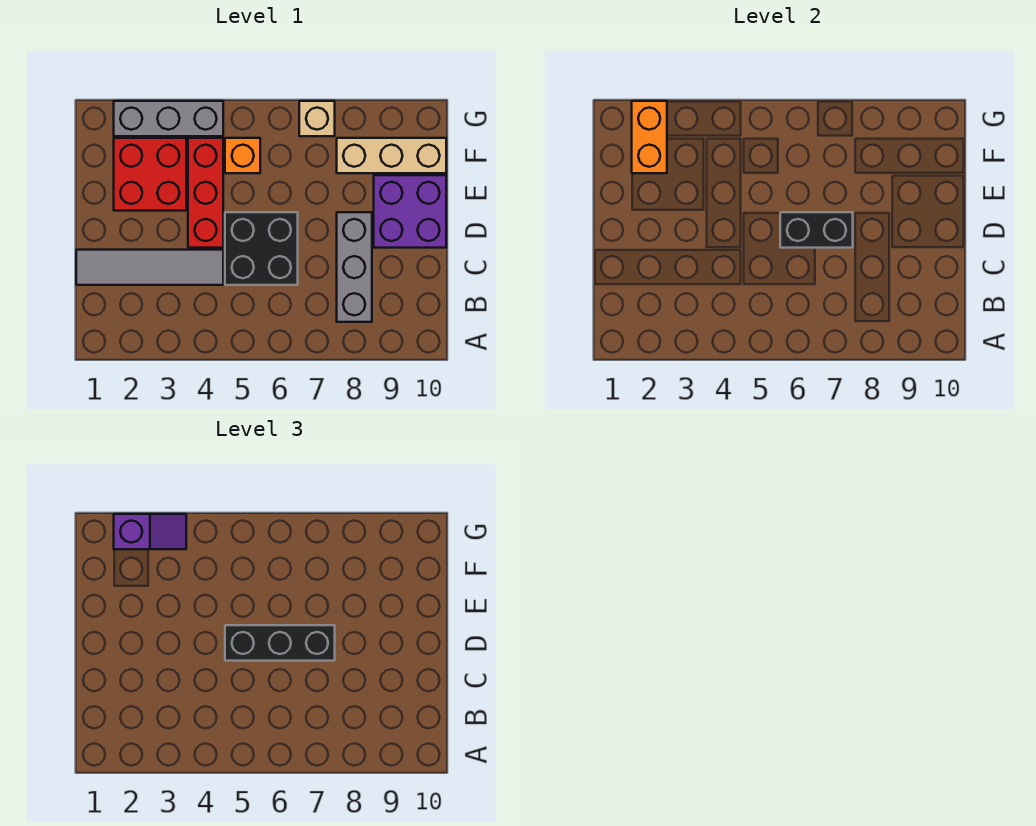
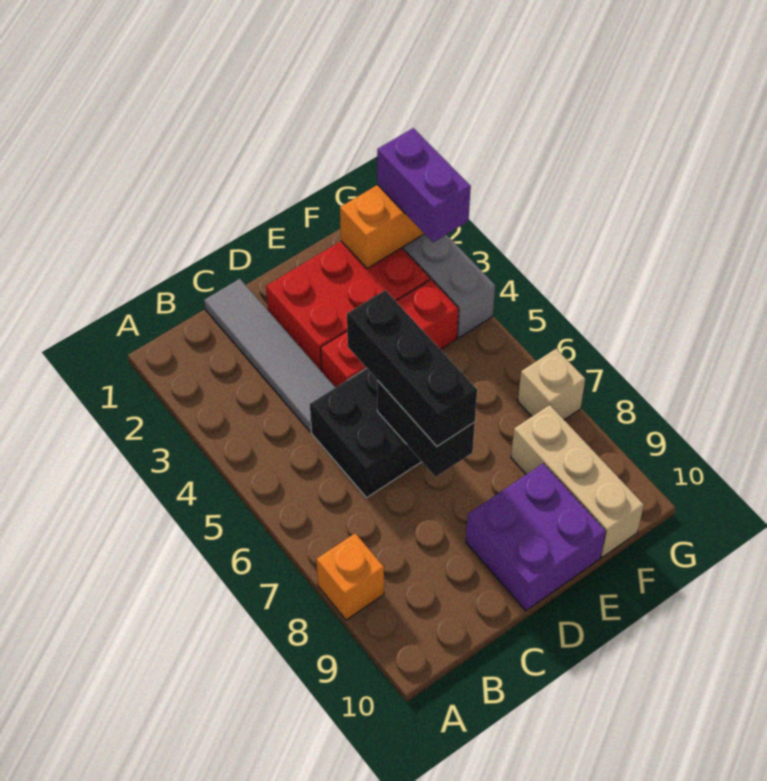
grey brick B8:D8 level 1 -> none
red brick E2:F3 level 1 -> red brick D2:F3 level 1
orange brick F5 level 1 -> orange brick A8 level 1
purple slope G2:G3 level 3 top 2 -> purple brick G2:G3 level 3

